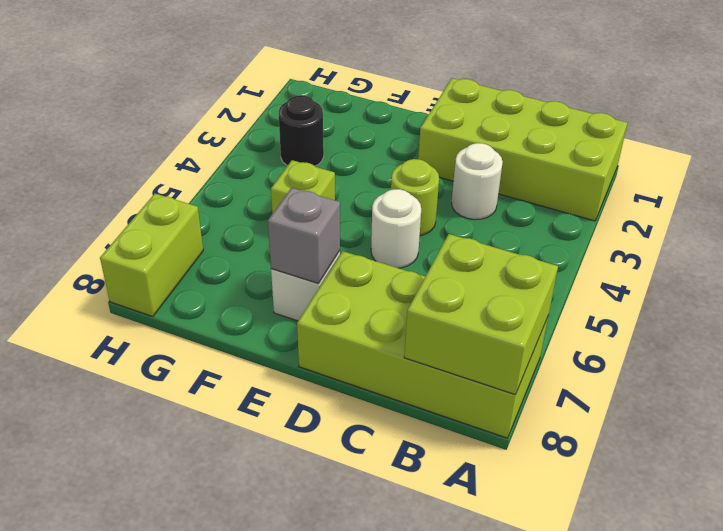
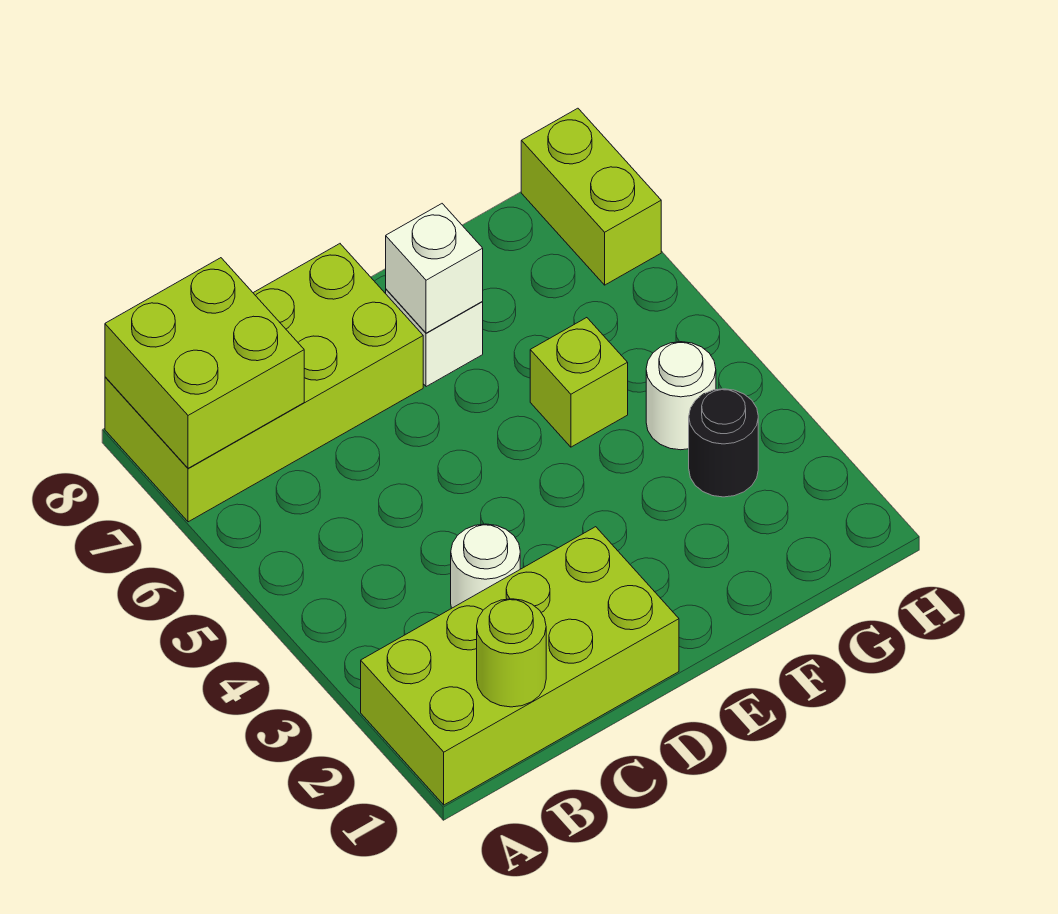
lime round brick D4 level 1 -> lime round brick B1 level 2
white round brick D5 level 1 -> white round brick G4 level 1
grey brick E7 level 2 -> white brick E7 level 2

